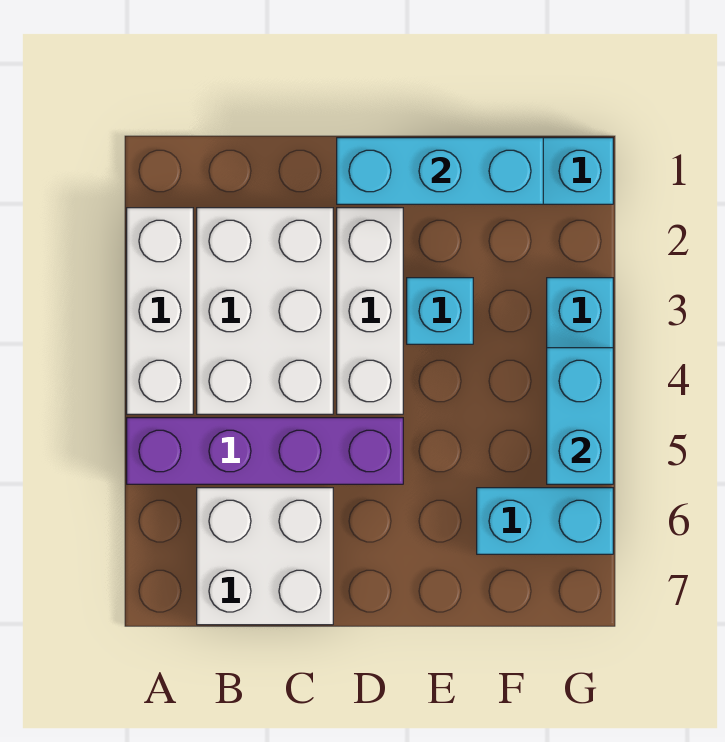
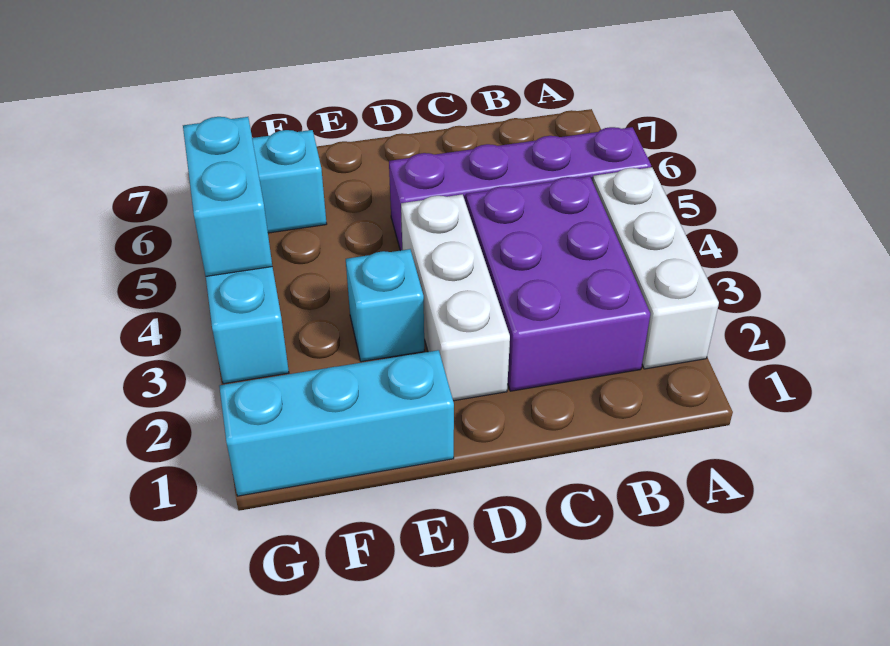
white brick B2:C4 level 1 -> purple brick B2:C4 level 1
white brick B6:C7 level 1 -> none
cyan brick D1:F1 level 2 -> none

